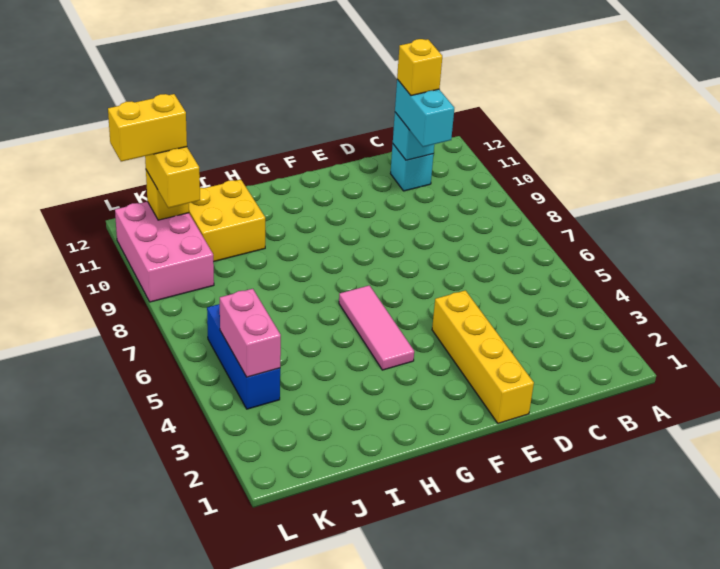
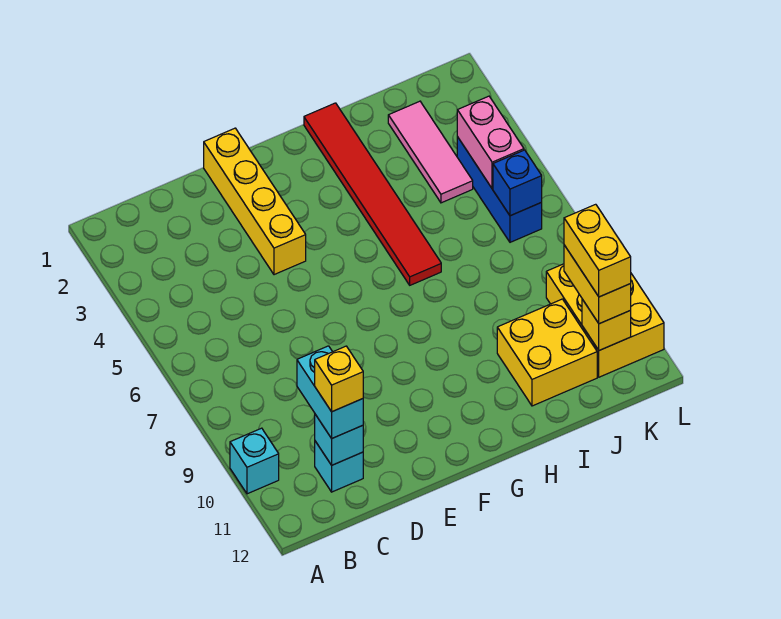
none -> cyan brick A10 level 1
pink tile G4:G6 level 1 -> pink tile J2:J4 level 1
none -> red tile H1:H6 level 1
none -> blue brick K6 level 2
pink brick K9:L11 level 1 -> yellow brick K9:L11 level 1
yellow brick K11:L11 level 4 -> yellow brick K10:K11 level 4

